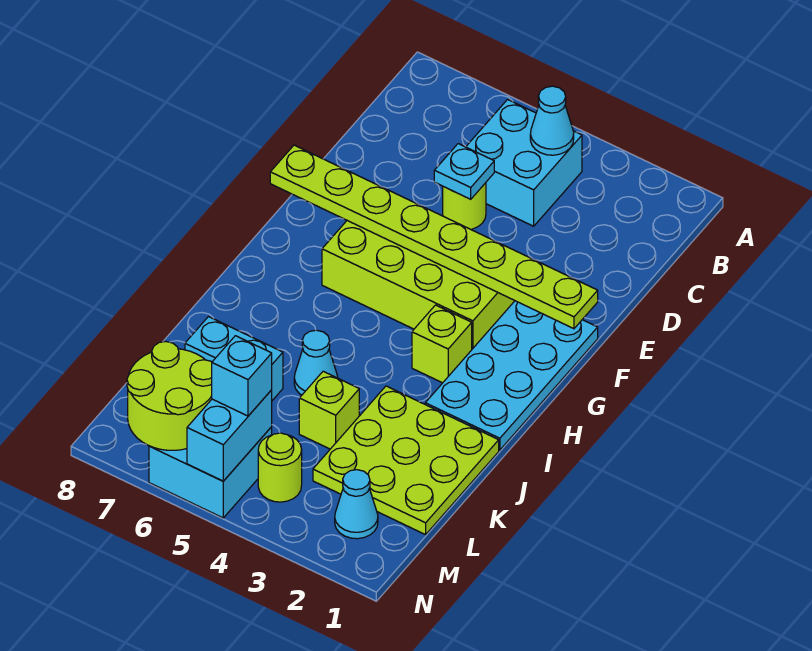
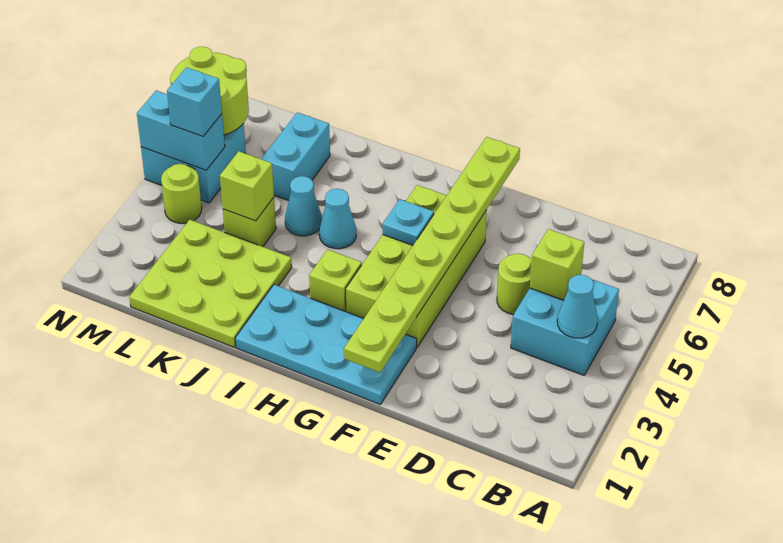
none -> lime brick C5 level 2
cyan plate D5 level 2 -> cyan plate G5 level 2
none -> lime brick K4 level 2
cyan cone M2 level 1 -> cyan cone I5 level 1

